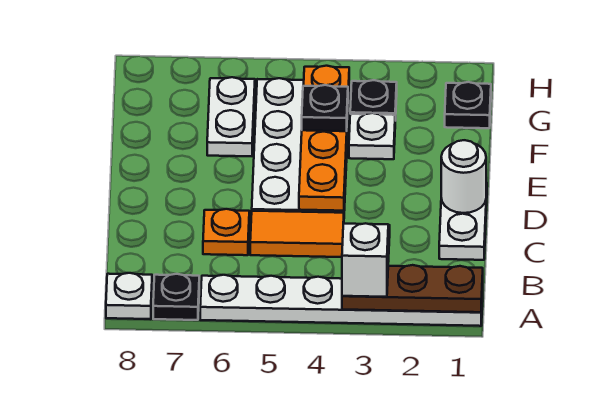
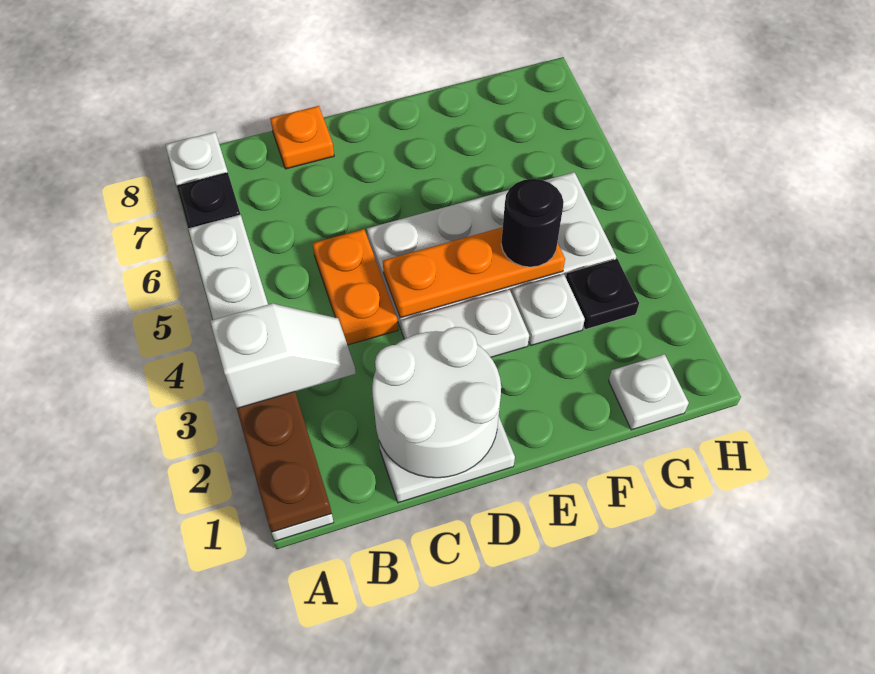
orange tile C4:C5 level 1 -> orange plate C4:C5 level 1
orange plate C6 level 1 -> orange plate C8 level 1
white round brick D1 level 2 -> white round brick C1:D2 level 2
orange plate D4:G4 level 2 -> orange plate D4:F4 level 2
black plate F4 level 3 -> black round brick F4 level 3
white plate F6:G6 level 1 -> white plate D3:E3 level 1
black plate G1 level 1 -> white plate G1 level 1

